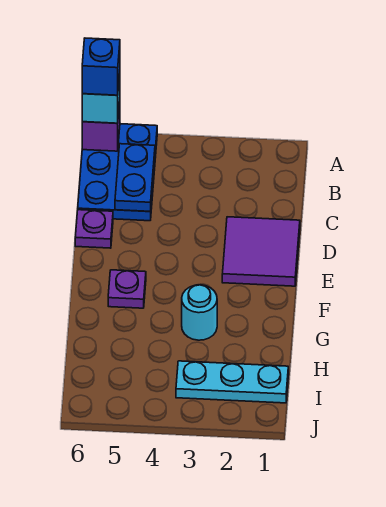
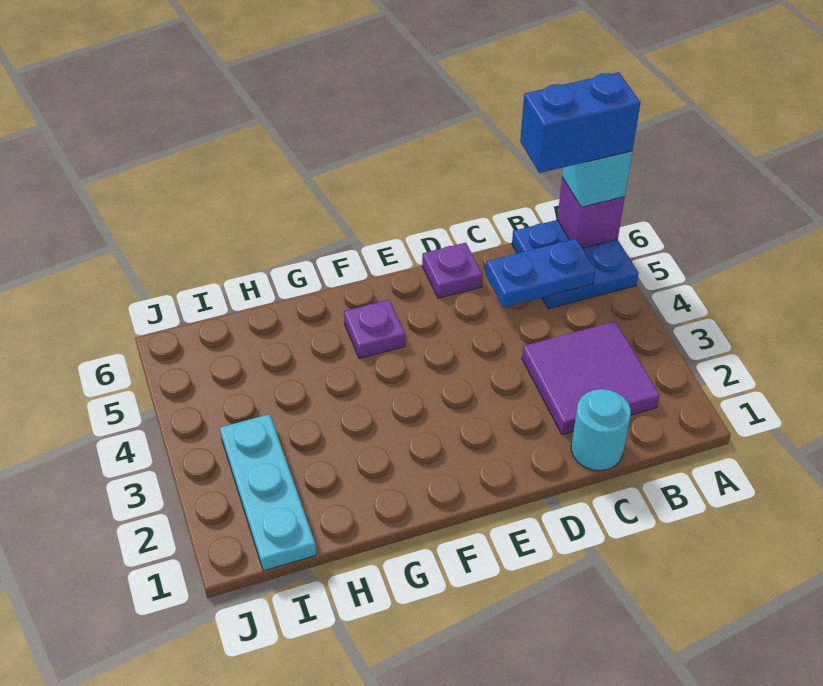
blue plate A5:C6 level 1 -> blue plate A5:B6 level 1
blue brick A6 level 4 -> blue brick A6:B6 level 4
purple tile D1:E2 level 1 -> purple tile B2:C3 level 1
cyan round brick G3 level 1 -> cyan round brick C1 level 1

